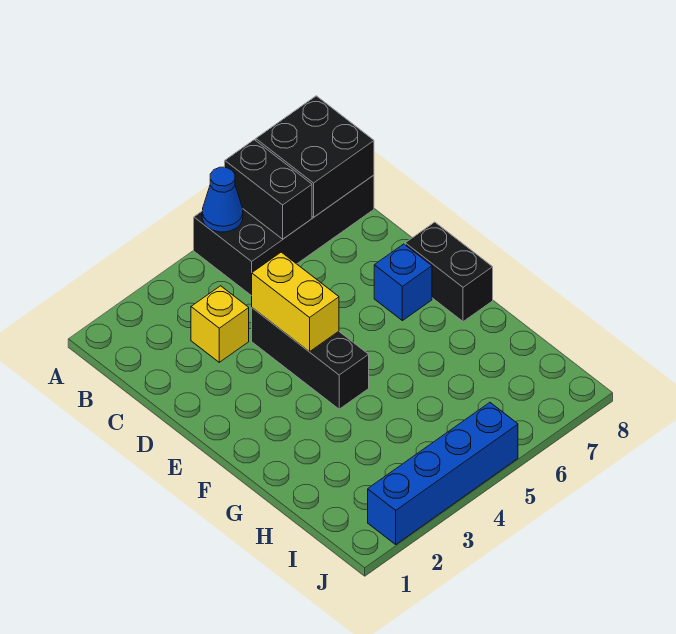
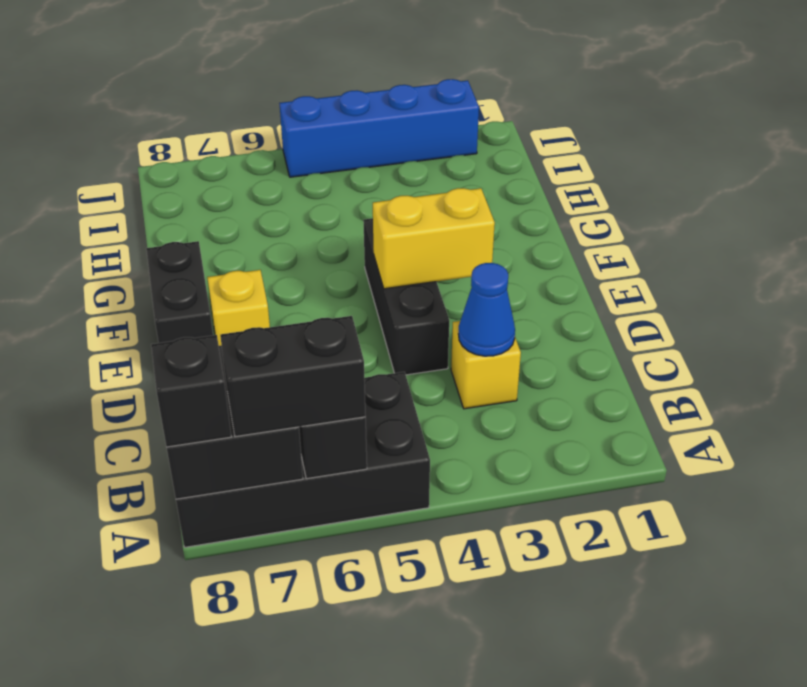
blue cone A5 level 2 -> blue cone C3 level 2
none -> black brick A6:A7 level 3
none -> black brick A8 level 3
yellow brick D4:E4 level 2 -> yellow brick E3:E4 level 2
blue brick E7 level 1 -> yellow brick E7 level 1

